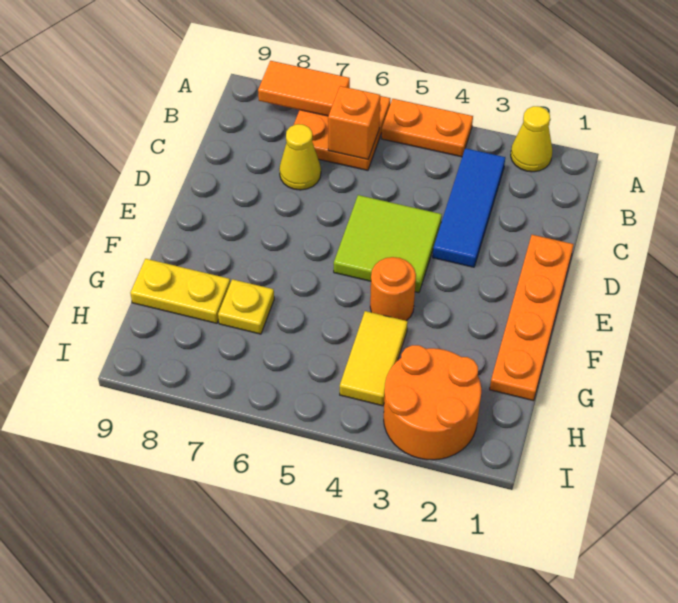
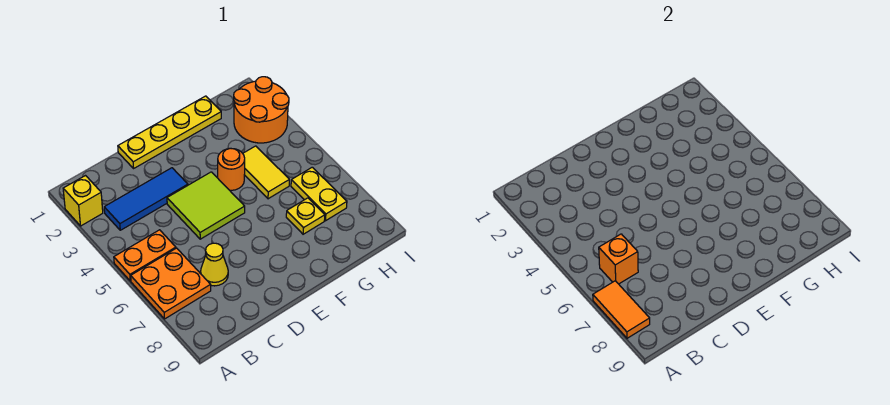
yellow cone A2 level 1 -> yellow brick A2 level 1
orange plate A4:A5 level 1 -> orange plate A5:B5 level 1
orange plate D1:G1 level 1 -> yellow plate D1:G1 level 1
yellow tile G4:H4 level 1 -> yellow tile G4:G5 level 1
yellow plate G8:G9 level 1 -> yellow plate H6:H7 level 1

